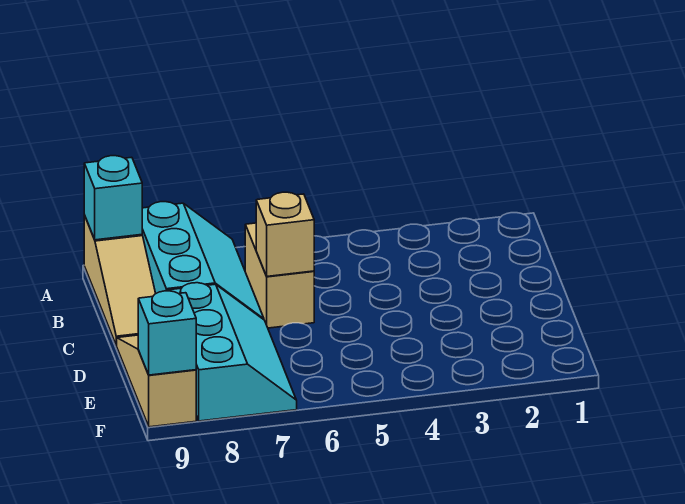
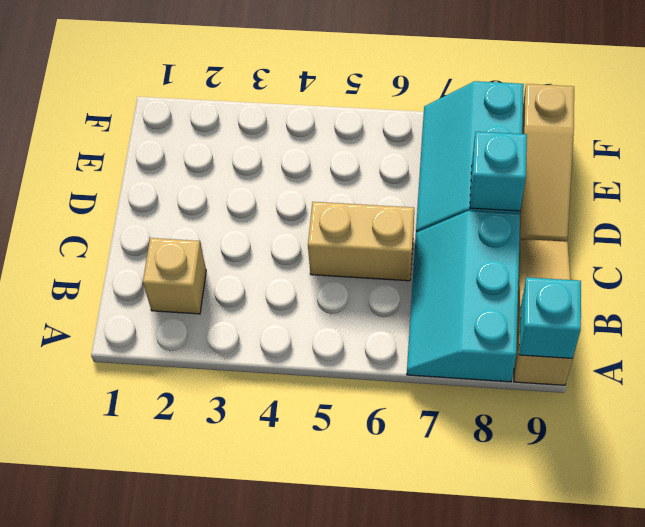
tan brick B6:C6 level 1 -> tan brick C5:C6 level 1
tan brick C6 level 2 -> tan brick B2 level 1
cyan brick F9 level 2 -> cyan brick D8 level 2

